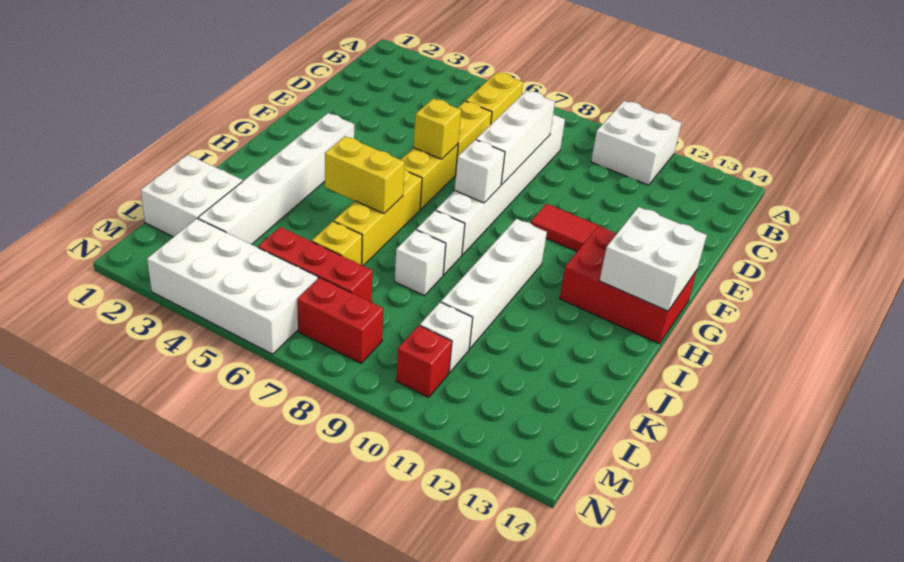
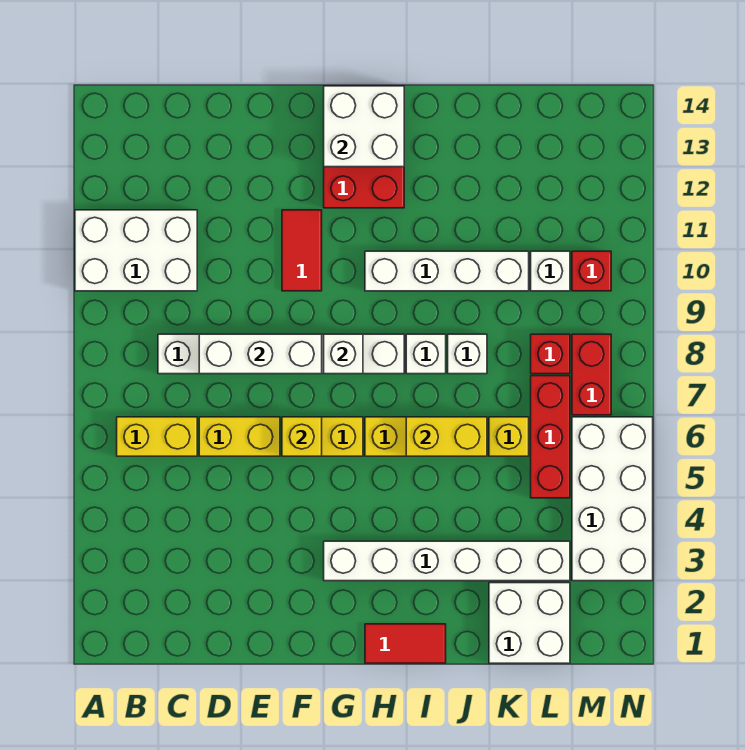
white brick A10:B11 level 1 -> white brick A10:C11 level 1
none -> red tile H1:I1 level 1
yellow brick I5:I6 level 2 -> yellow brick I6:J6 level 2
none -> red brick L8 level 1

